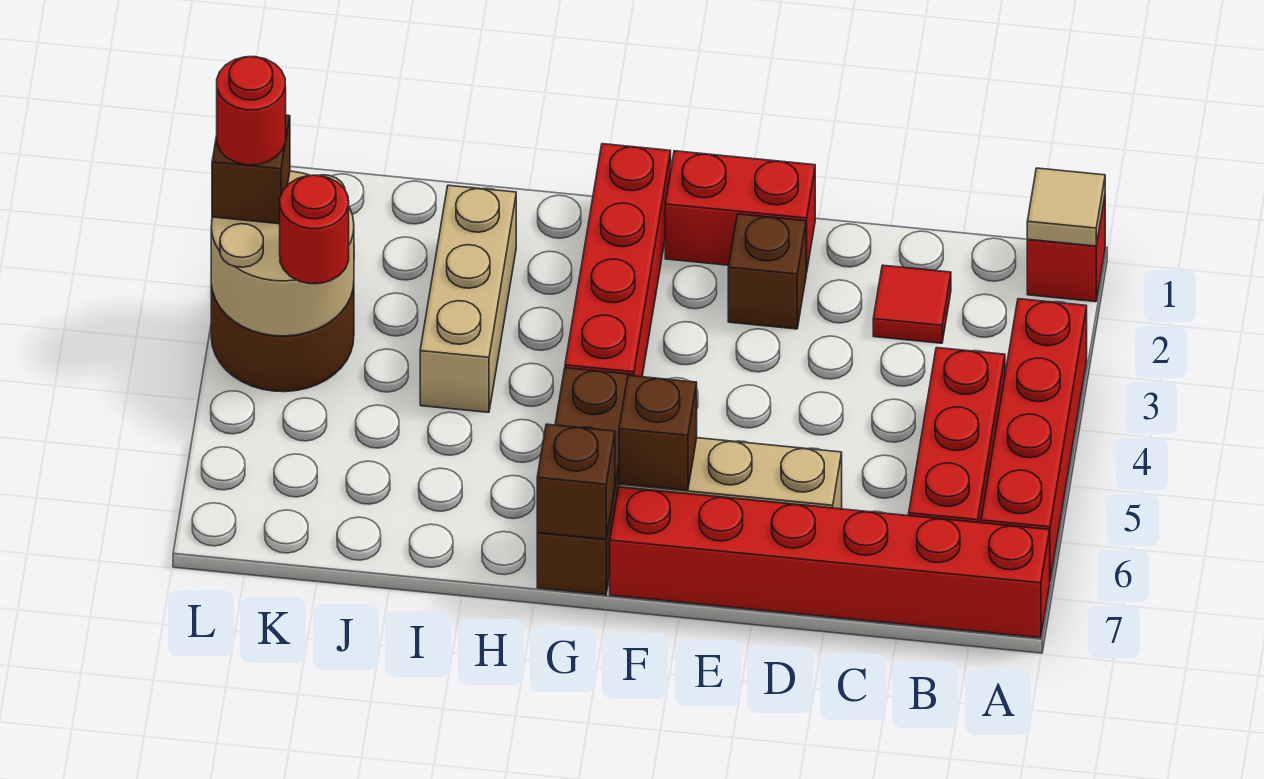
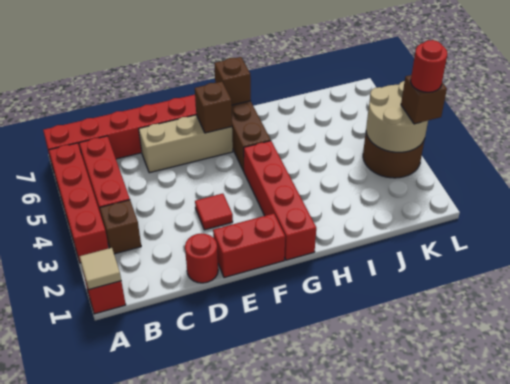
red tile C2 level 1 -> red tile E3 level 1
brown brick E2 level 1 -> brown brick B3 level 1
tan brick I2:I4 level 1 -> none
red round brick K4 level 3 -> red round brick D1 level 1

